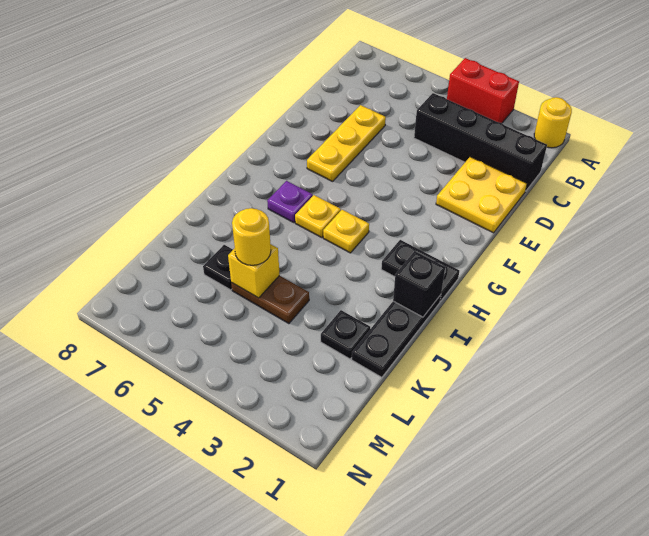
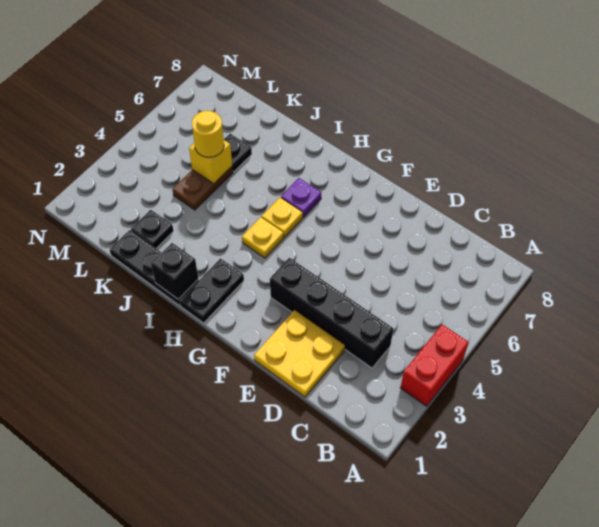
yellow round brick A1 level 1 -> none
black brick C1:C4 level 1 -> black brick C3:F3 level 1
yellow plate D6:F6 level 1 -> none

